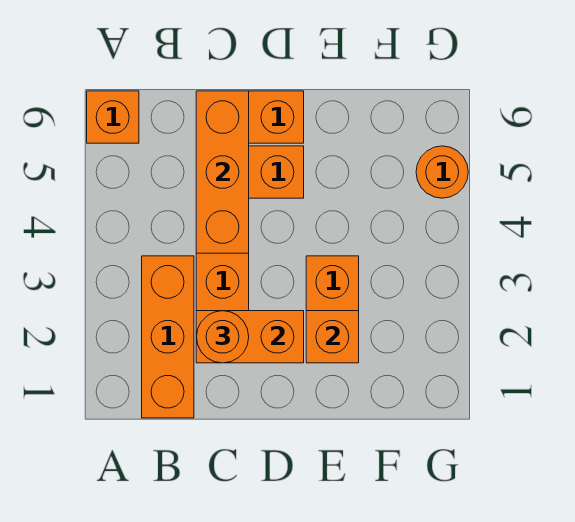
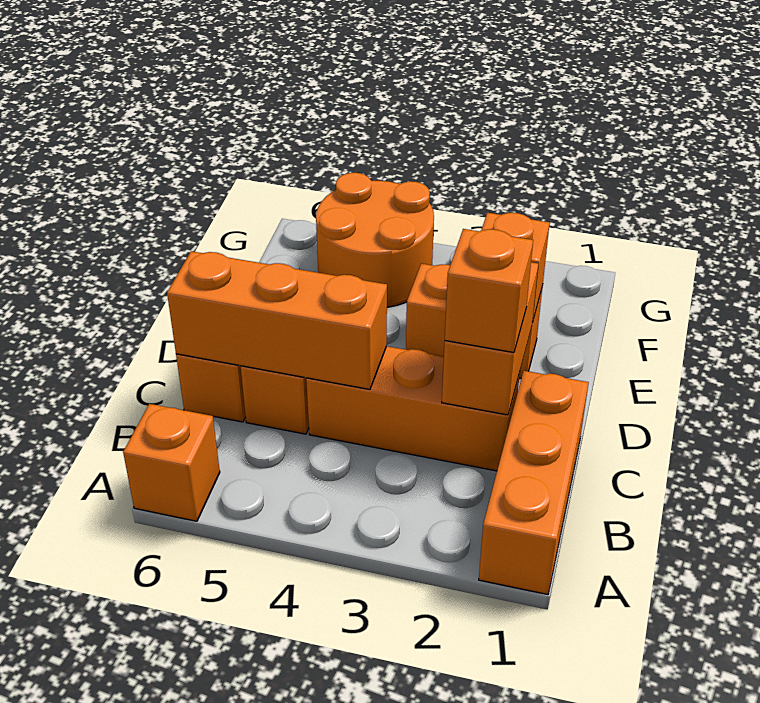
orange brick B1:B3 level 1 -> orange brick A1:C1 level 1
orange round brick C2 level 3 -> orange brick C2 level 3
orange round brick G5 level 1 -> orange round brick F4:G5 level 1

